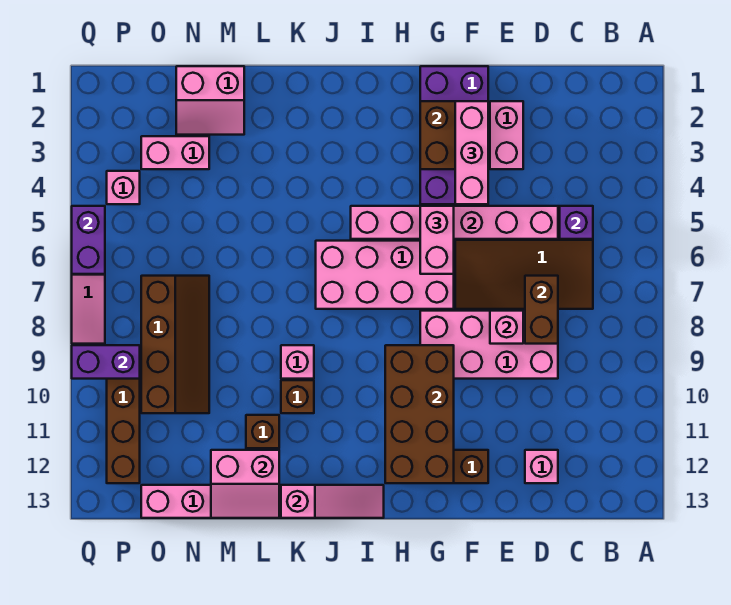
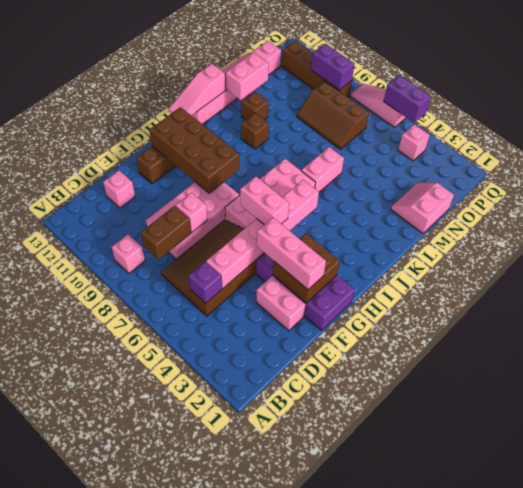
brown brick D7:D8 level 2 -> brown brick C8:D8 level 2
pink brick K9 level 1 -> pink brick B9 level 1
pink brick N3:O3 level 1 -> pink brick K6:L6 level 1
brown slope N7:O10 level 1 top O -> brown slope N7:O9 level 1 top O
purple brick P9:Q9 level 2 -> purple brick P9:P10 level 2

